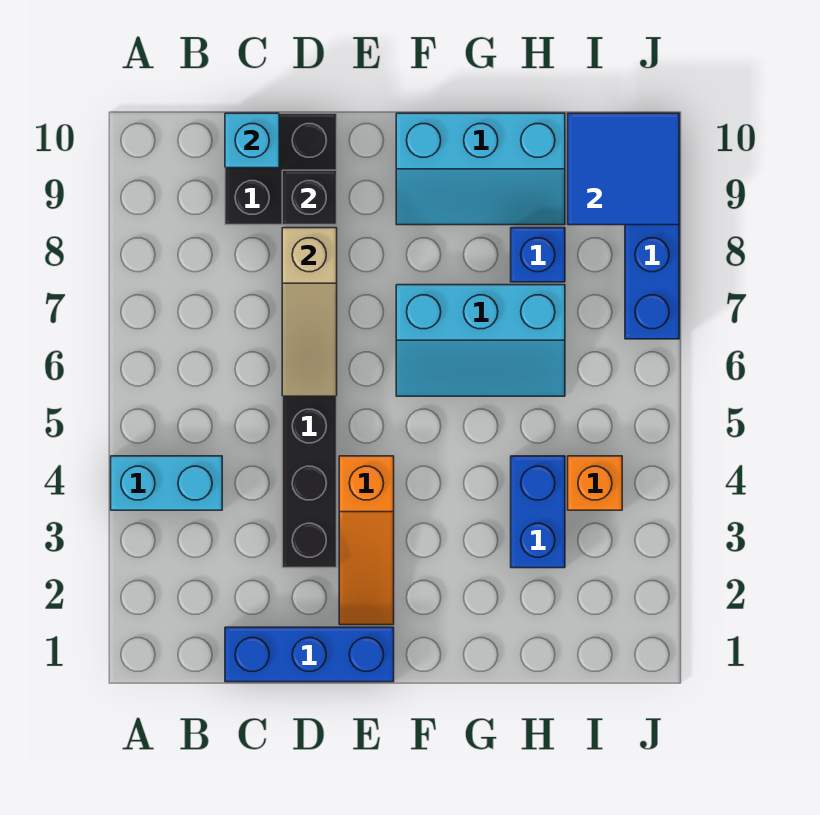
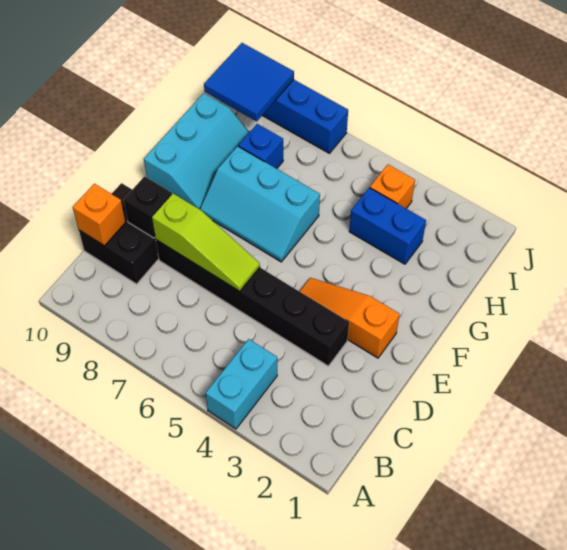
blue brick C1:E1 level 1 -> none
cyan brick C10 level 2 -> orange brick C10 level 2
tan slope D6:D8 level 2 top 8 -> lime slope D6:D8 level 2 top 8
orange slope E2:E4 level 1 top 4 -> orange slope E2:E4 level 1 top 2
cyan slope F6:H7 level 1 top 7 -> cyan slope F6:G8 level 1 top G

